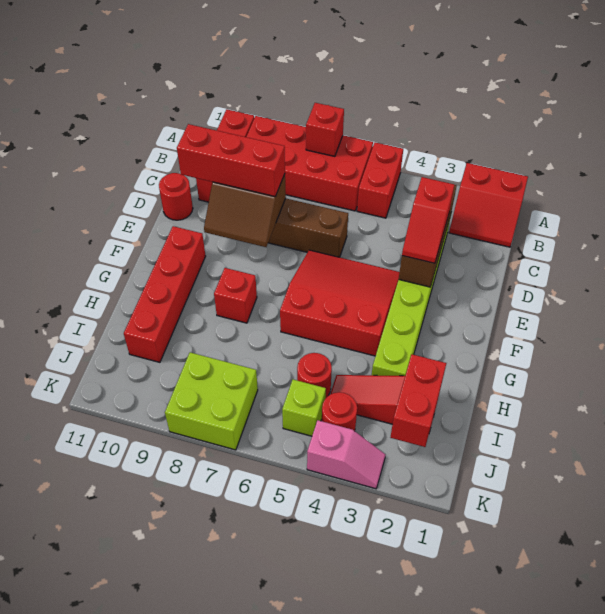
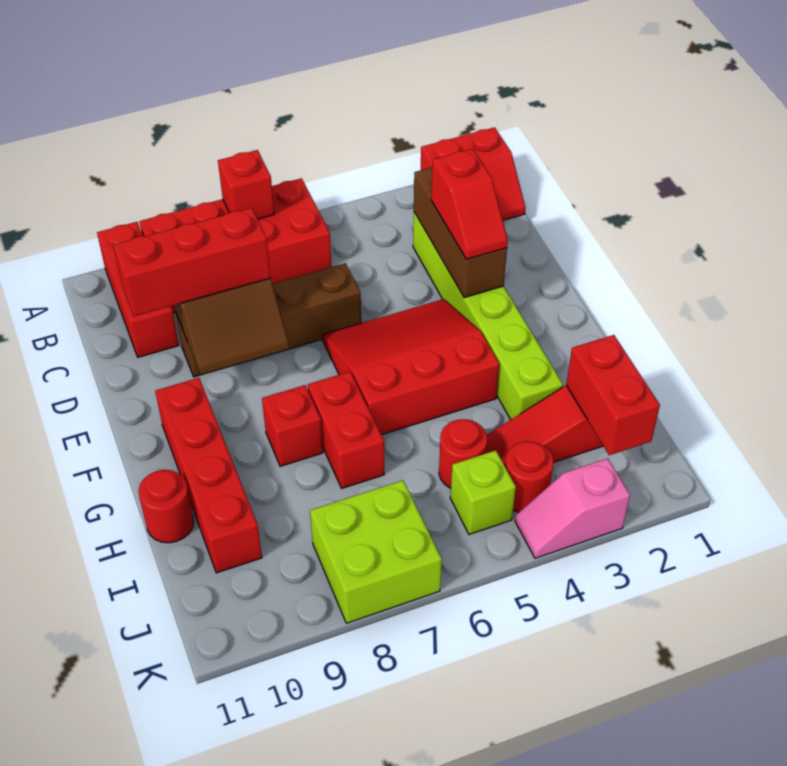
red brick A5:B5 level 1 -> red brick G7:H7 level 1
red round brick D11 level 1 -> red round brick H11 level 1
pink slope K3:K4 level 1 top 4 -> pink slope K3:K4 level 1 top 3

